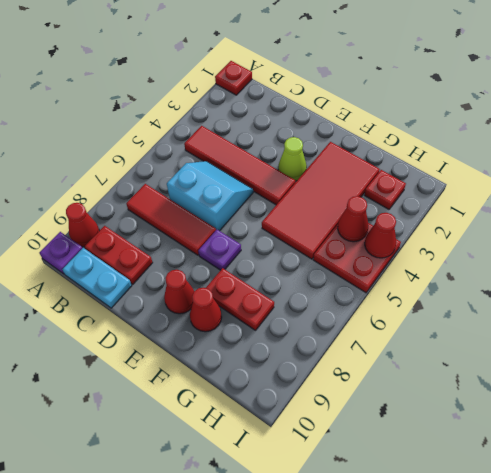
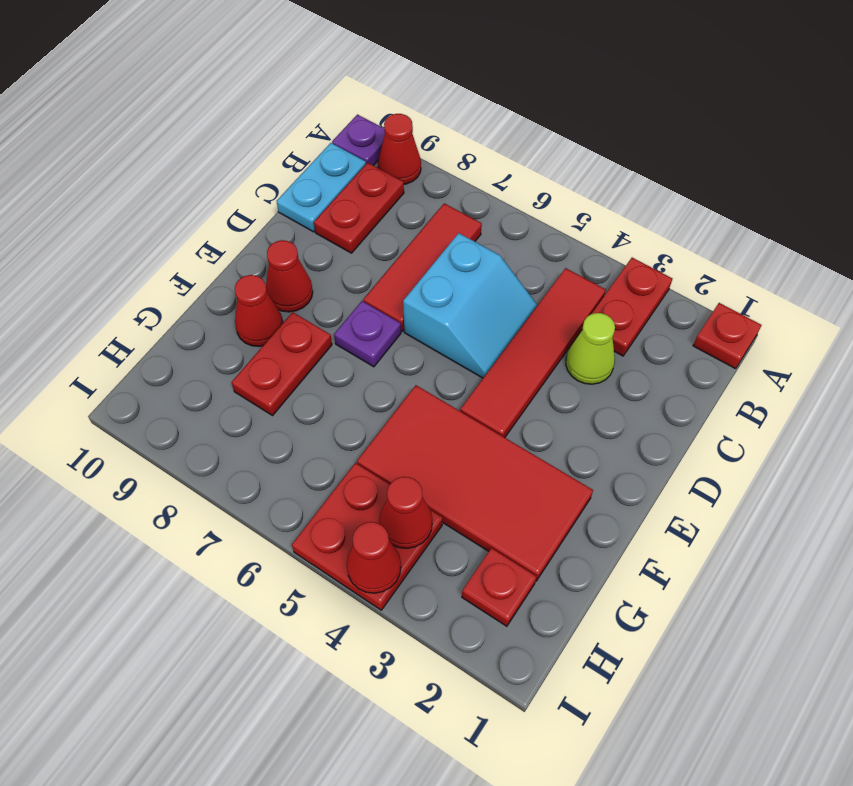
none -> red plate A3:B3 level 1
lime cone E3 level 1 -> lime cone C3 level 1

